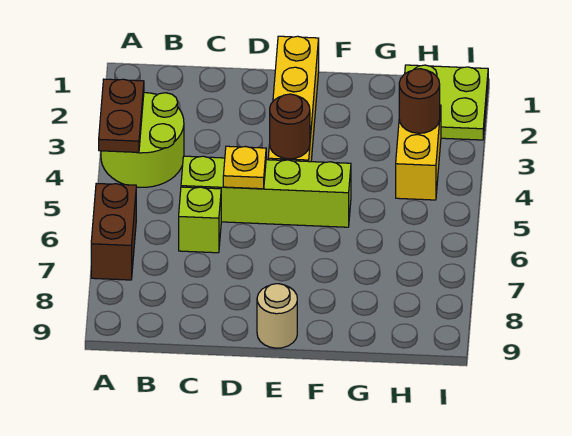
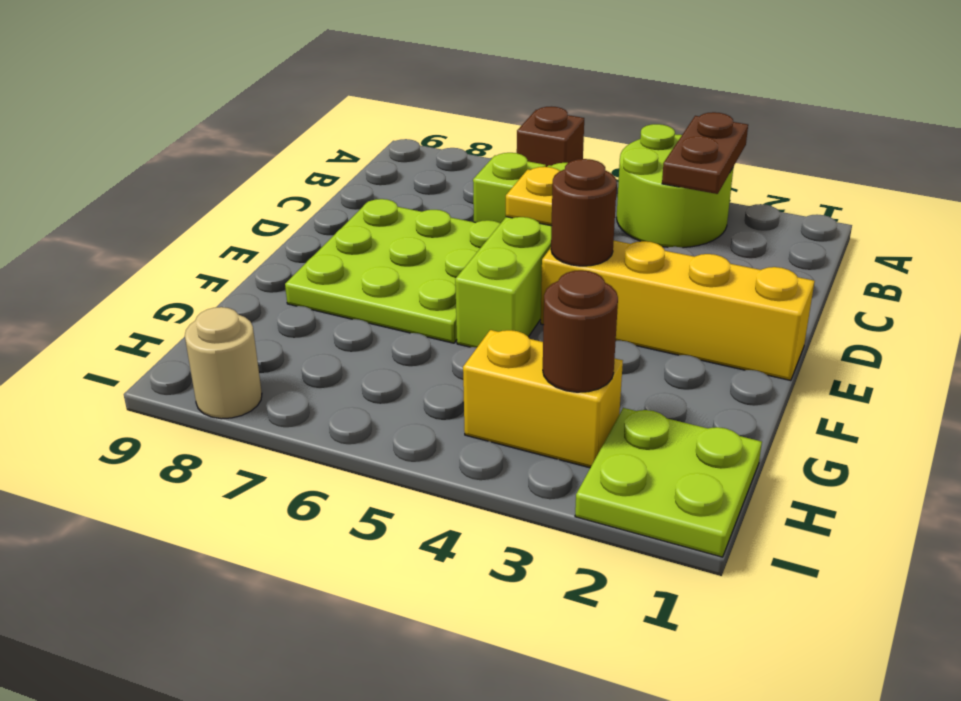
brown plate A3:A4 level 2 -> brown plate A3:B3 level 2
brown brick A6:A7 level 1 -> brown brick A6 level 1
none -> lime plate D6:F8 level 1
tan round brick E9 level 1 -> tan round brick I8 level 1

